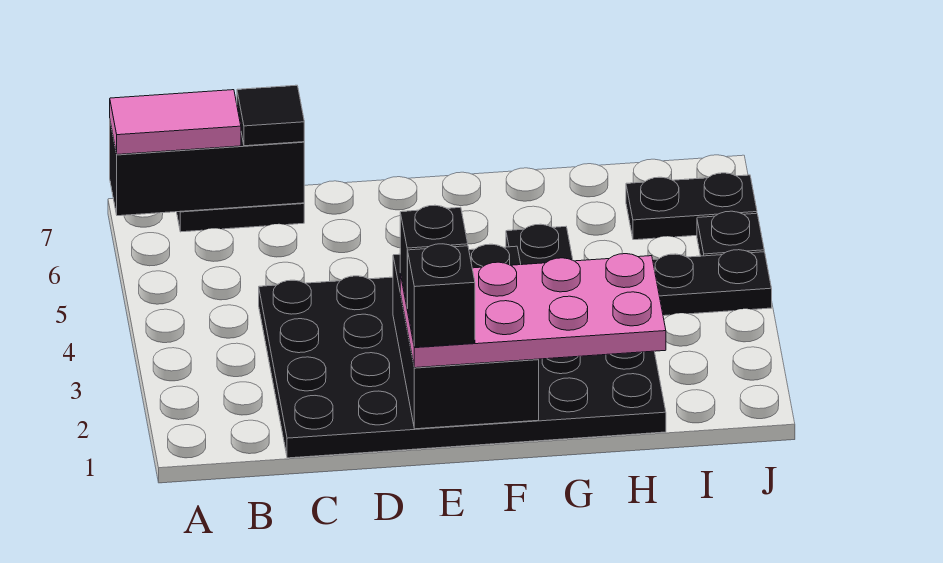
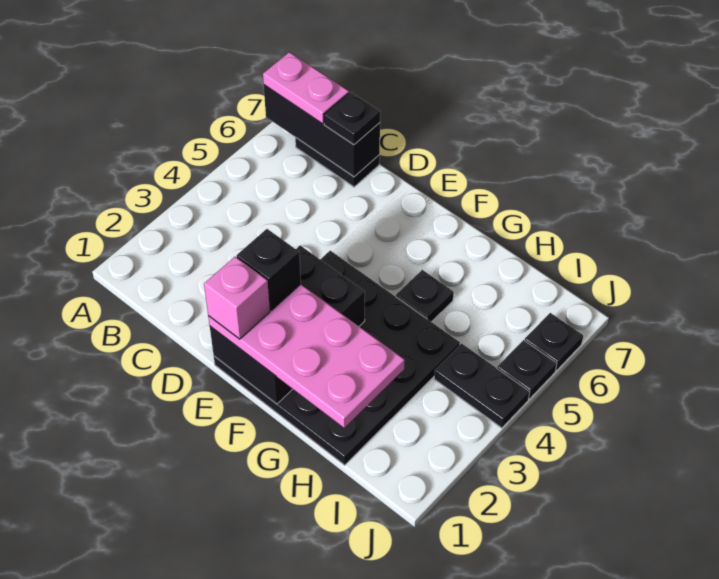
pink tile A7:B7 level 3 -> pink plate A7:B7 level 3
black plate C1:H4 level 1 -> black plate E1:H4 level 1
black tile C7 level 3 -> black plate C7 level 3
black brick E1 level 4 -> pink brick E1 level 4
black plate I6:J6 level 1 -> black plate J6 level 1

